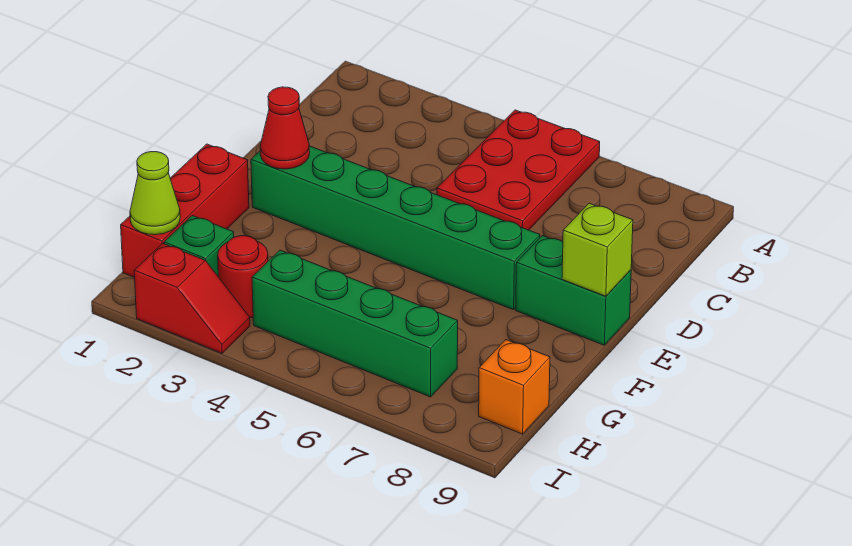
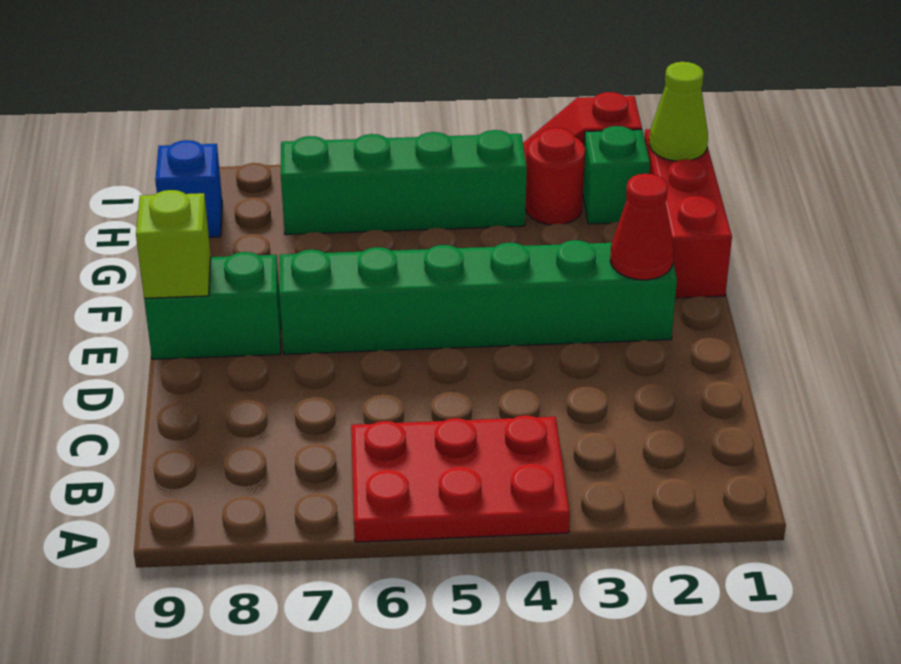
red plate A5:C6 level 1 -> red plate A4:B6 level 1
orange brick H9 level 1 -> blue brick H9 level 1

